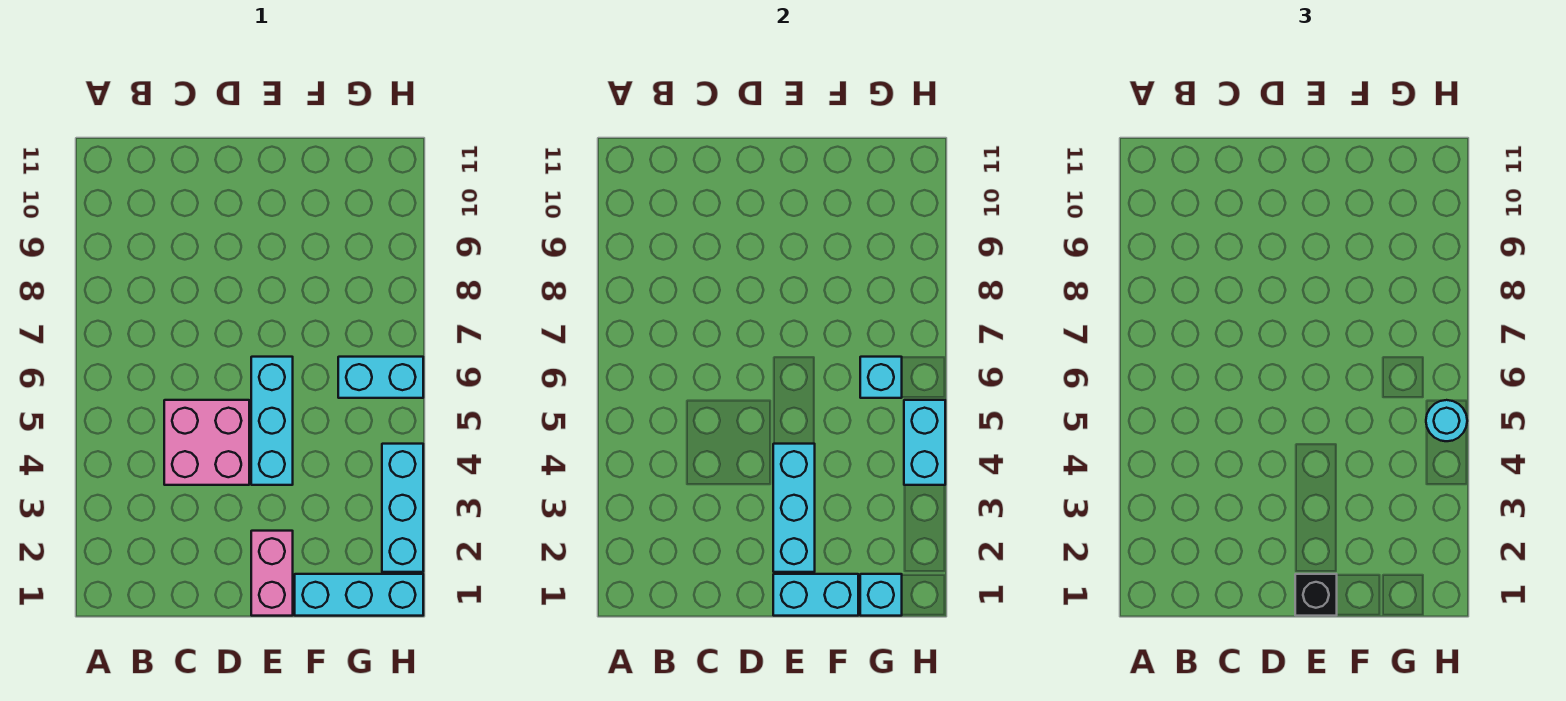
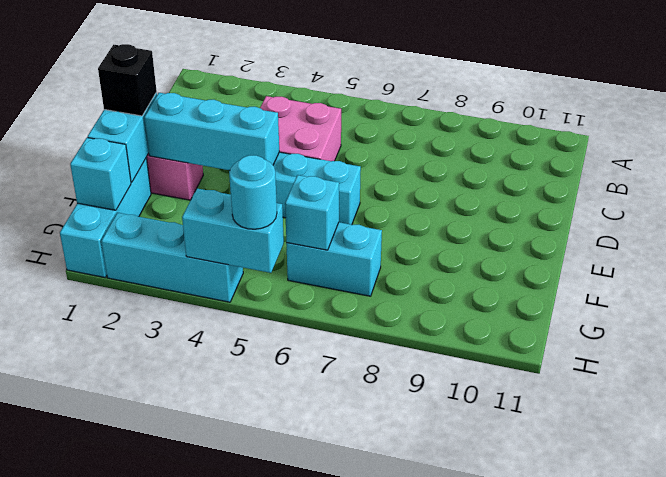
cyan brick G6:H6 level 1 -> cyan brick G6:G7 level 1

